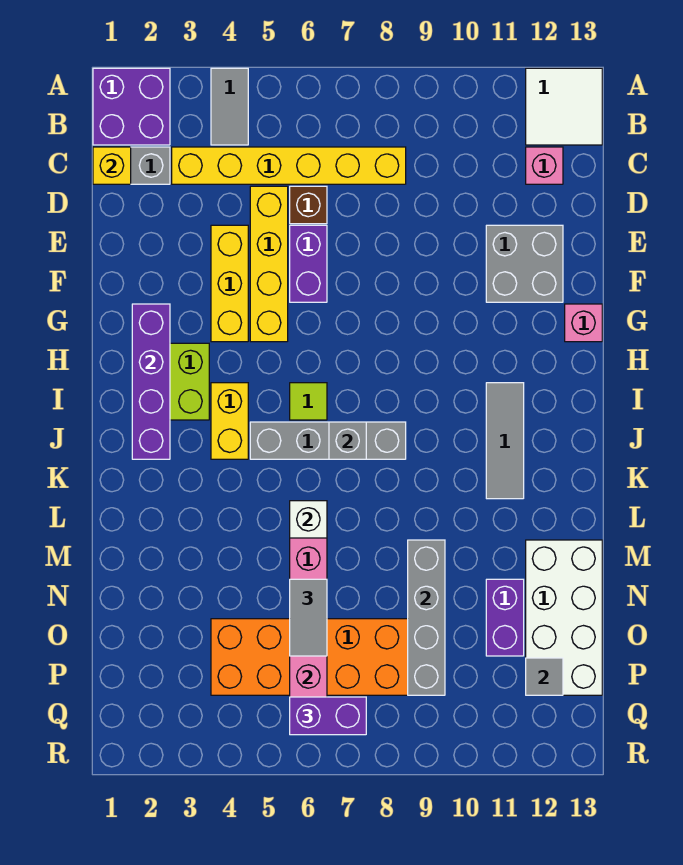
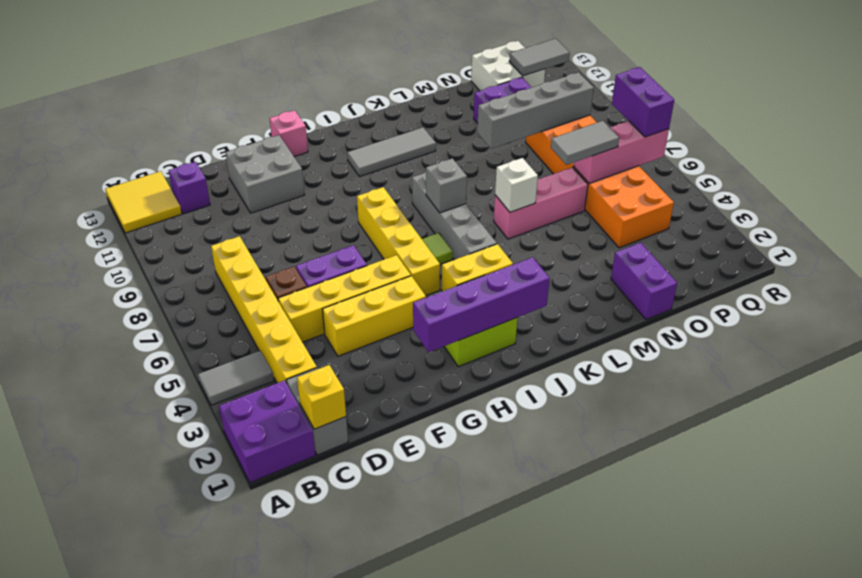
white tile A12:B13 level 1 -> yellow tile A12:B13 level 1
pink brick C12 level 1 -> purple brick C12 level 1
none -> yellow brick H5:H8 level 1
white brick M12:P13 level 1 -> white brick O12:P13 level 1
none -> purple brick N1:N2 level 1
grey tile P12 level 2 -> grey tile P12:Q12 level 2

